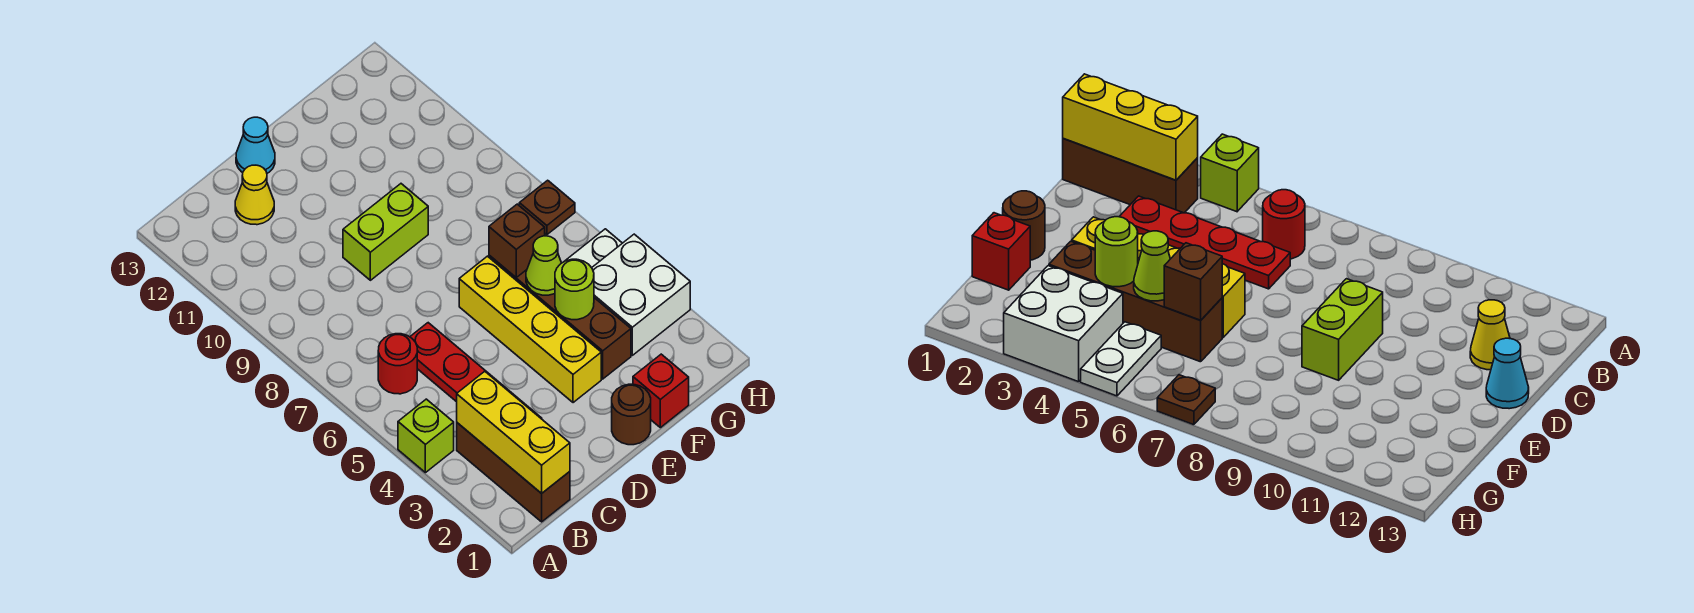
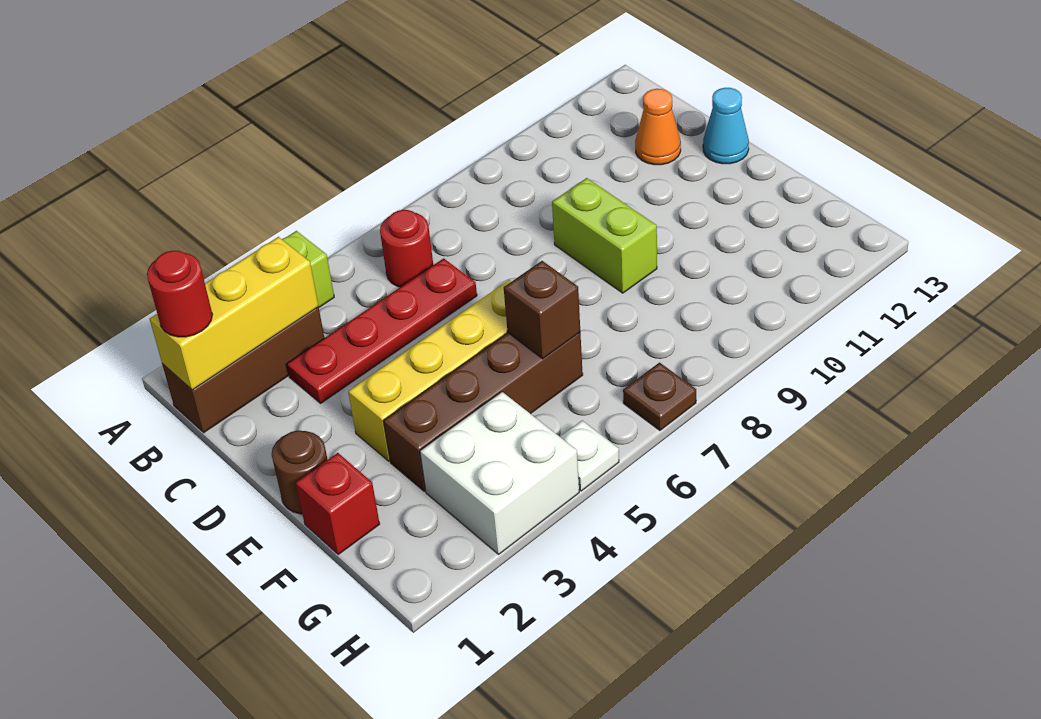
none -> red round brick B1 level 3
yellow cone C12 level 1 -> orange cone C12 level 1
lime round brick F4 level 2 -> none
lime cone F5 level 2 -> none
white plate G5:H5 level 1 -> white plate H5 level 1

